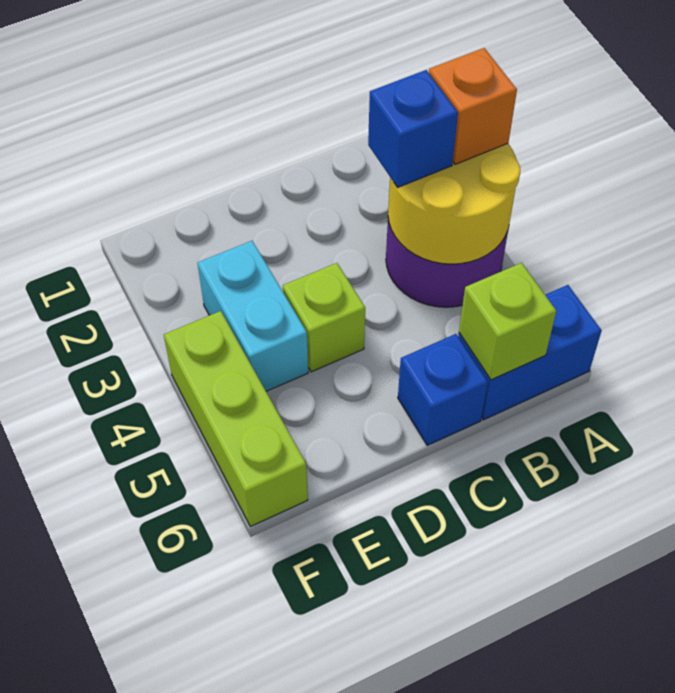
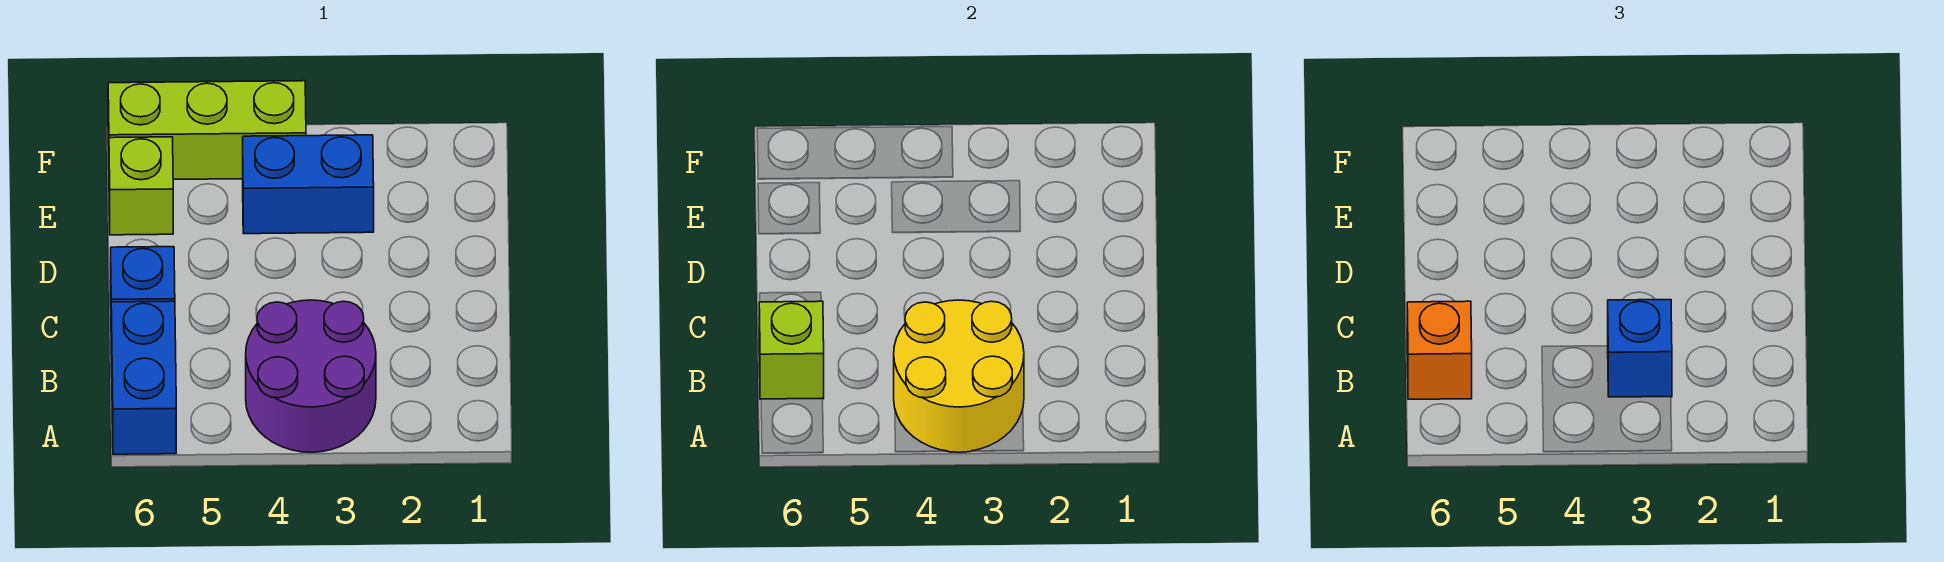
orange brick A3 level 3 -> orange brick B6 level 3
lime brick D4 level 1 -> lime brick E6 level 1
cyan brick E3:E4 level 1 -> blue brick E3:E4 level 1

